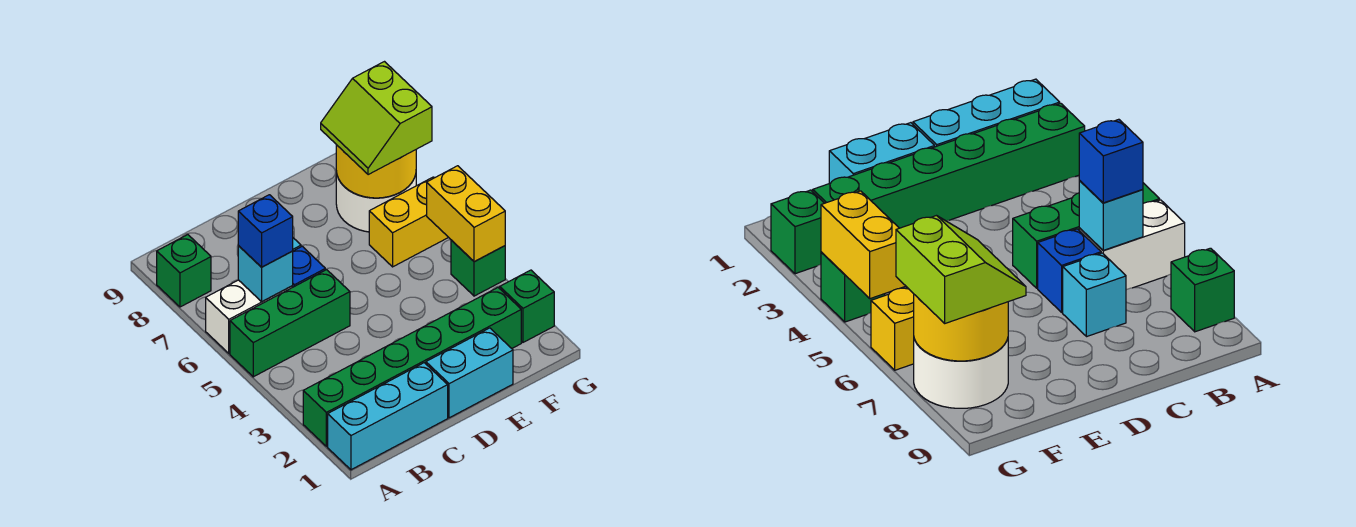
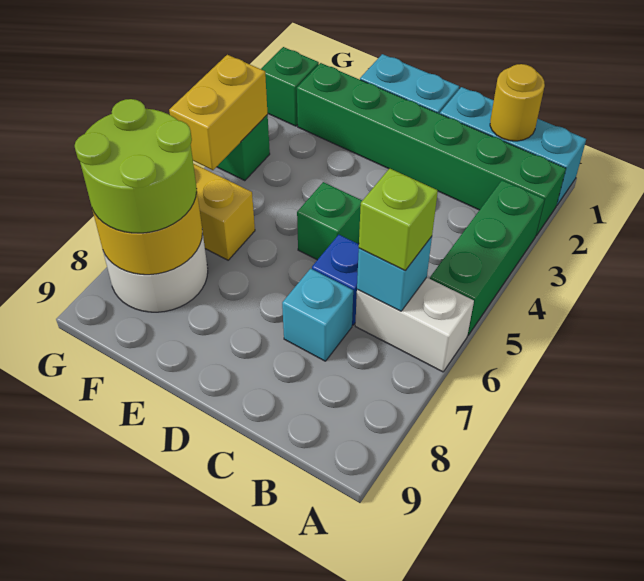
green brick A5:C5 level 1 -> green brick A3:A5 level 1
green brick A8 level 1 -> green brick D5 level 1
none -> yellow round brick B1 level 2
blue brick B6 level 3 -> lime brick B6 level 3
lime slope F7:G8 level 3 top G -> lime round brick F7:G8 level 3

